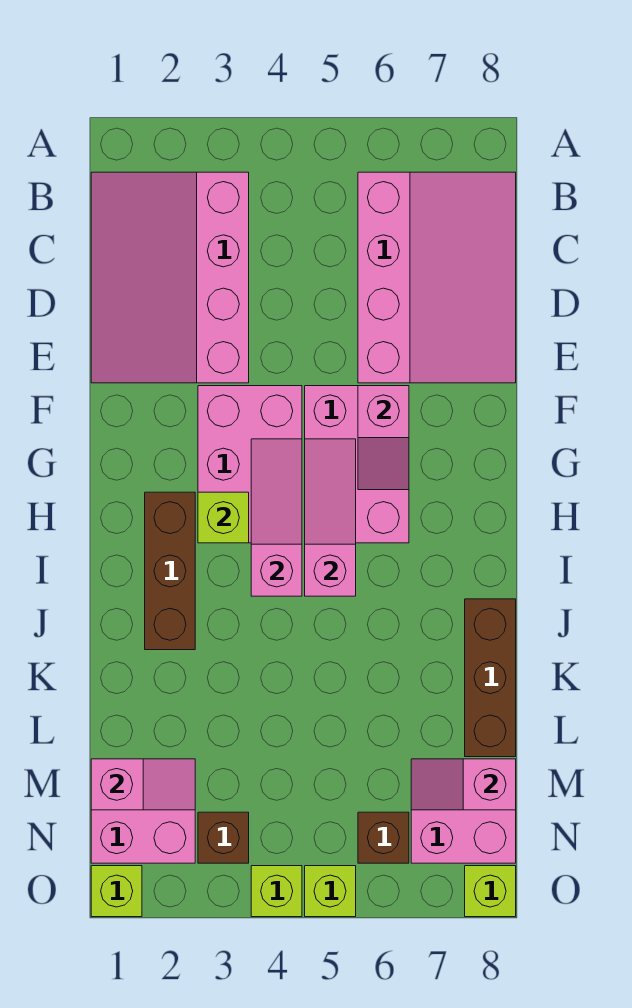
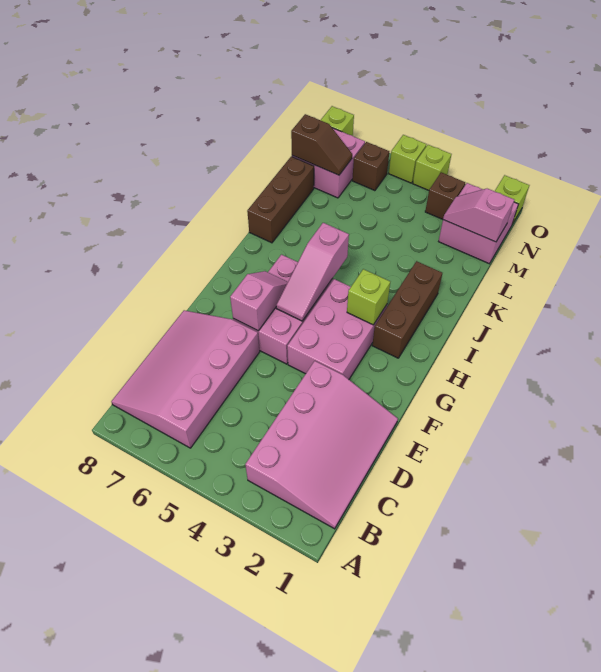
pink slope G4:I4 level 2 top I -> none
pink slope M7:M8 level 2 top 8 -> brown slope M7:M8 level 2 top 8

